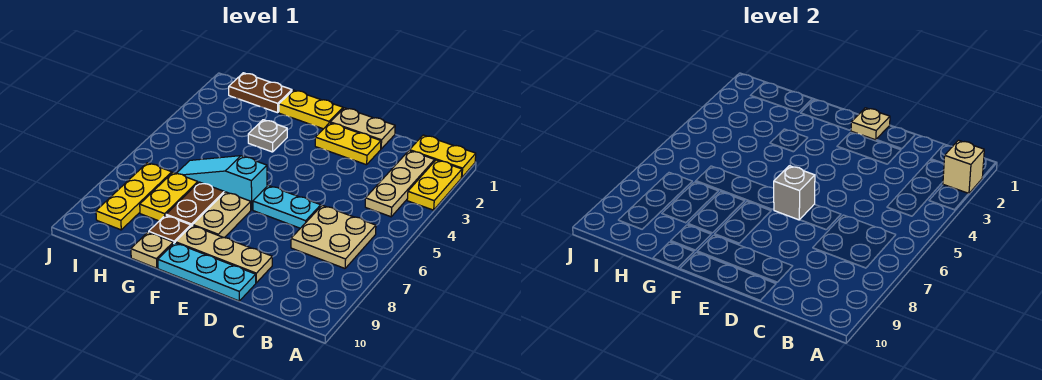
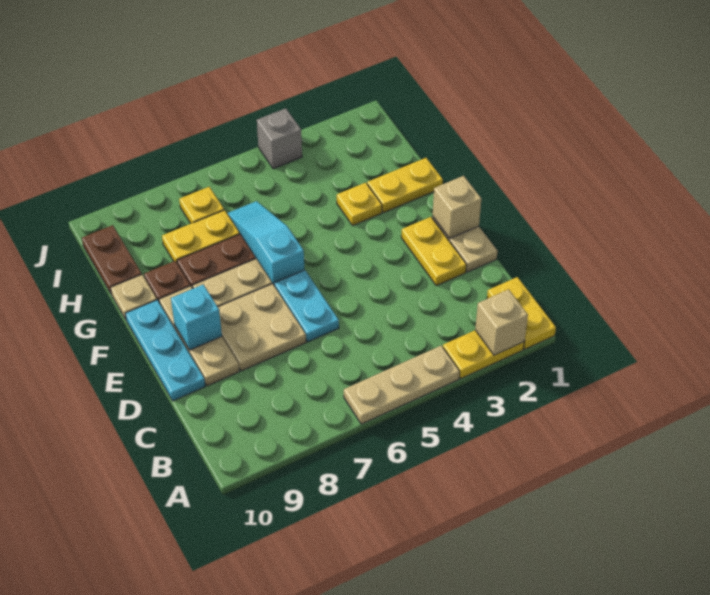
tan plate B2:B4 level 1 -> tan plate A4:A6 level 1
tan plate B6:C7 level 1 -> tan plate D7:E8 level 1
tan plate E1 level 2 -> tan brick E1 level 2
grey brick E6 level 2 -> grey brick J4 level 1
none -> cyan brick E9 level 2
yellow plate F1:G1 level 1 -> yellow plate G1:G2 level 1
grey plate G3 level 1 -> yellow plate G3 level 1
brown plate H1:I1 level 1 -> brown plate H10:I10 level 1
yellow plate I7:I9 level 1 -> yellow plate I7 level 1

